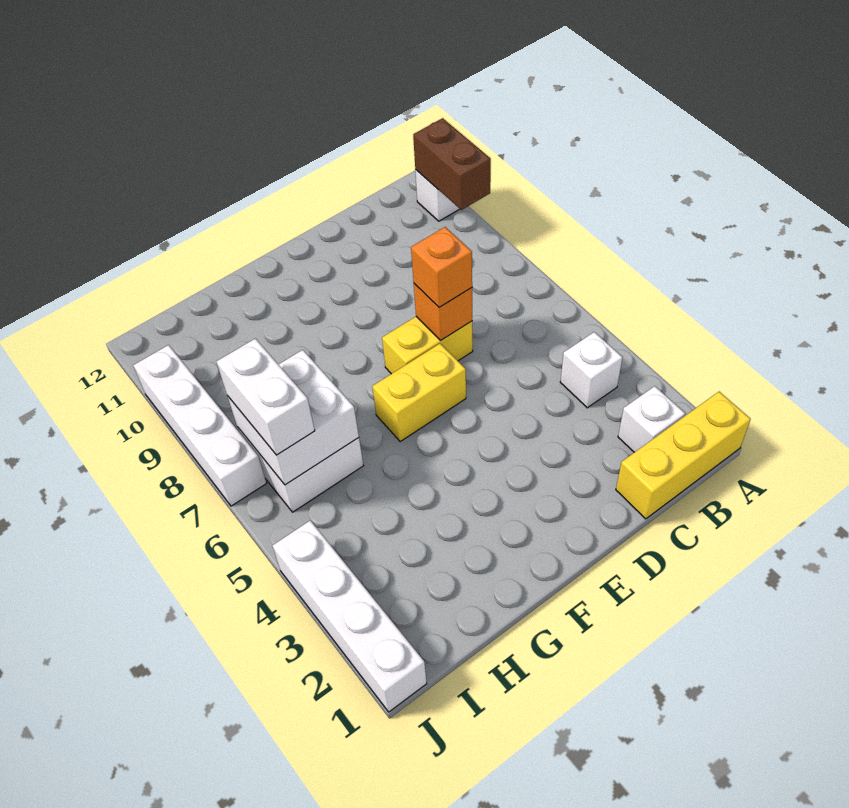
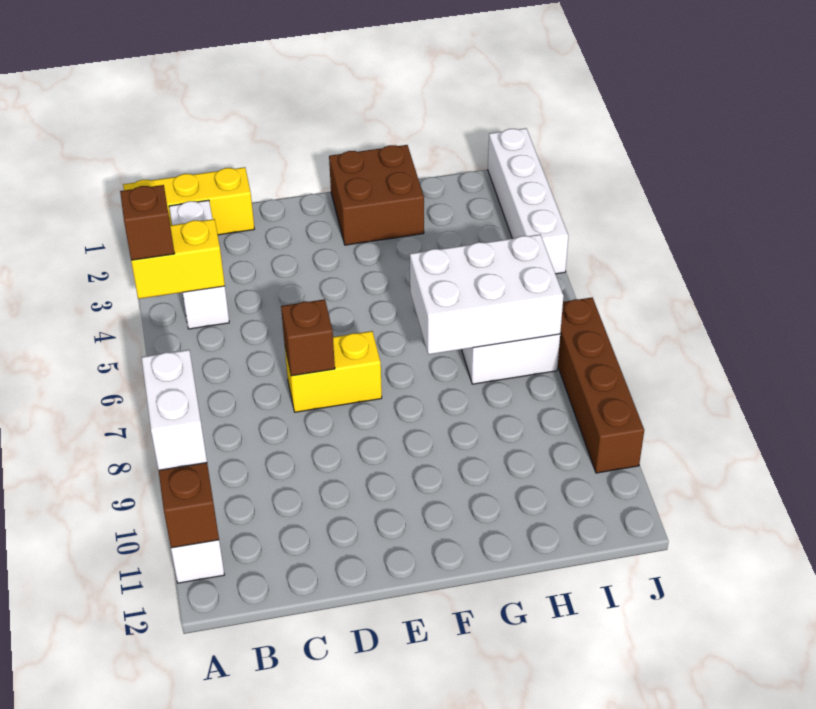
none -> brown brick A4 level 3
orange brick D7 level 2 -> brown brick D7 level 2
orange brick D7 level 3 -> none
yellow brick E6:F6 level 1 -> yellow brick A4:B4 level 2
none -> brown brick F1:G2 level 1
white brick H6:I7 level 2 -> white brick G6:I7 level 2
white brick I6:I7 level 3 -> white brick A9:A10 level 3
white brick J7:J10 level 1 -> brown brick J7:J10 level 1

